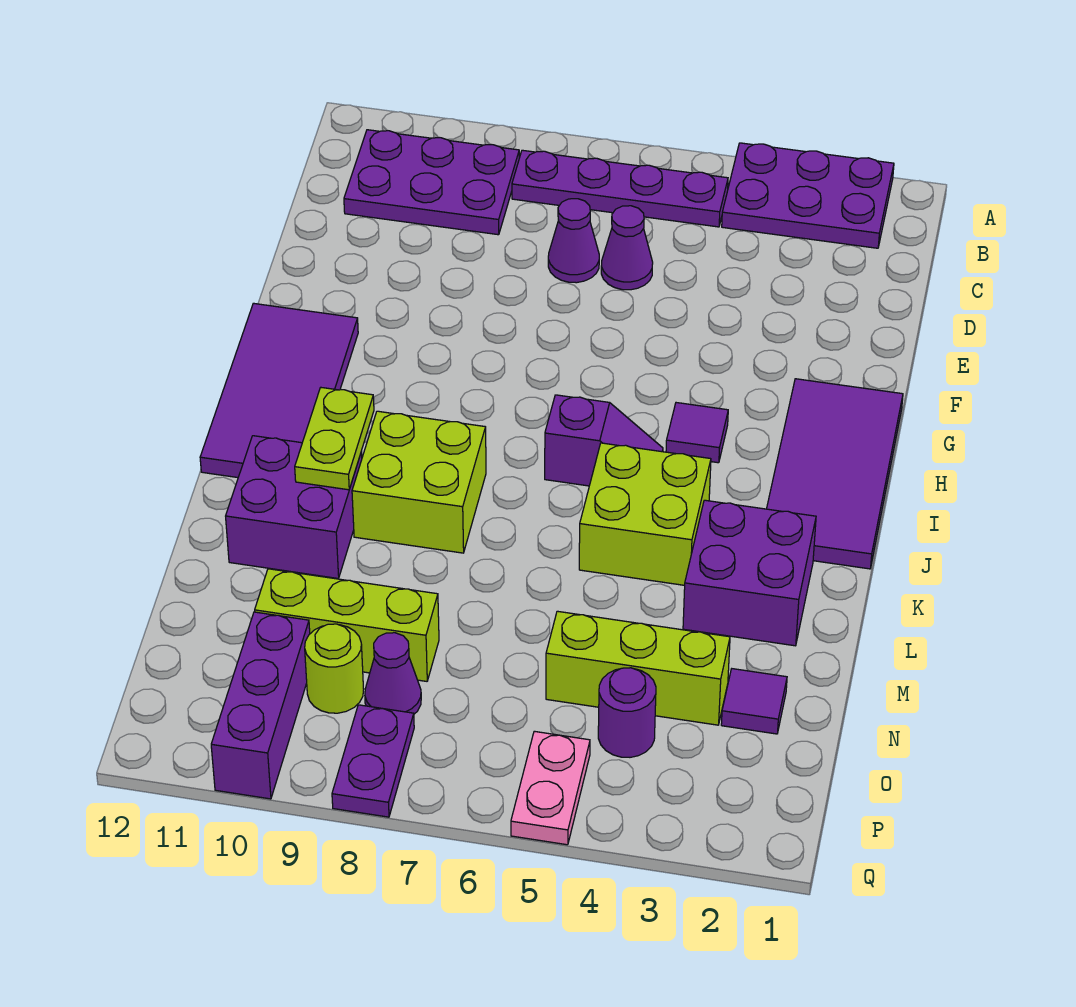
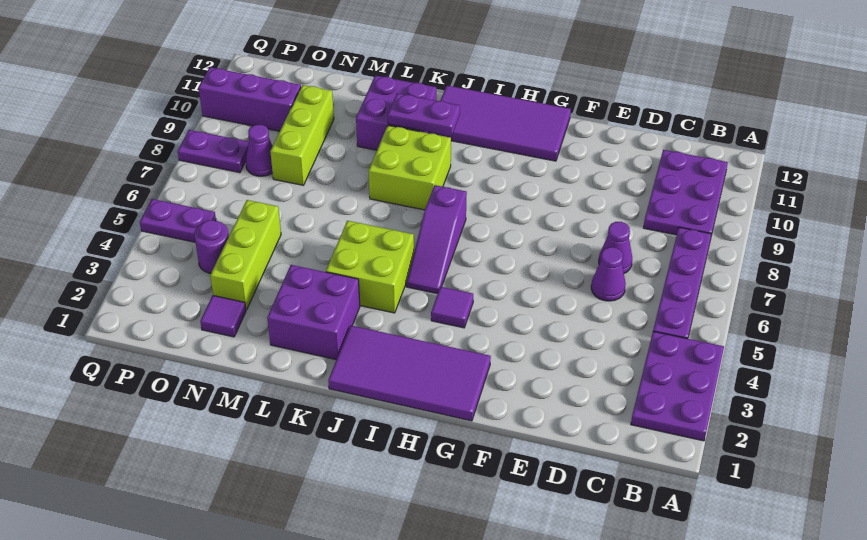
purple slope I5:I6 level 1 top 6 -> purple slope I5:I7 level 1 top 7
lime plate J10:K10 level 2 -> purple plate J10:K10 level 2
lime round brick O9 level 1 -> none
pink plate P5:Q5 level 1 -> purple plate P5:Q5 level 1

